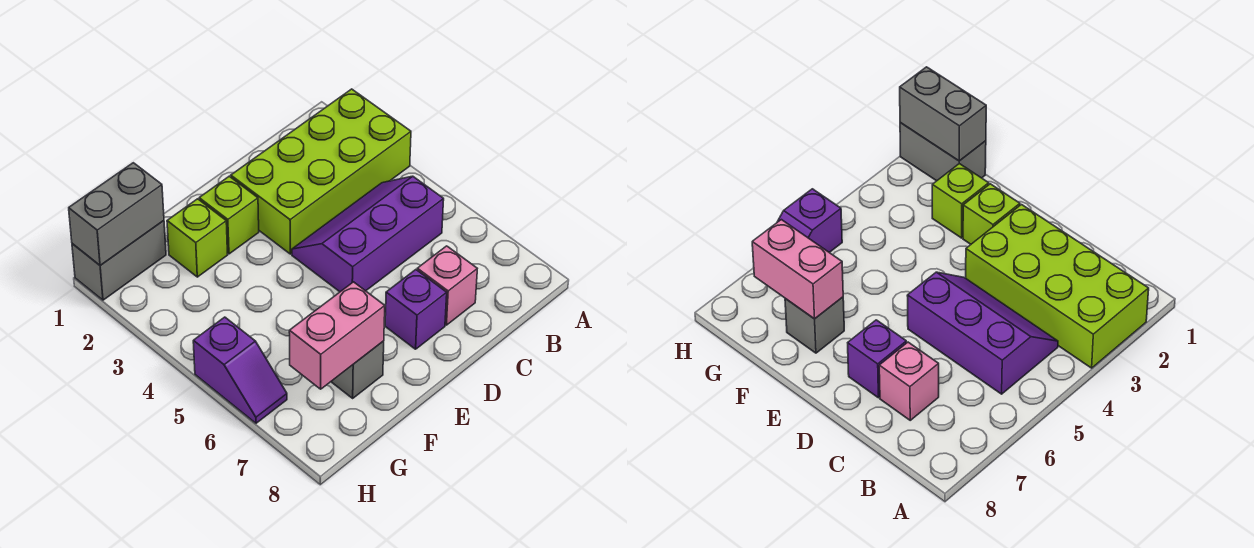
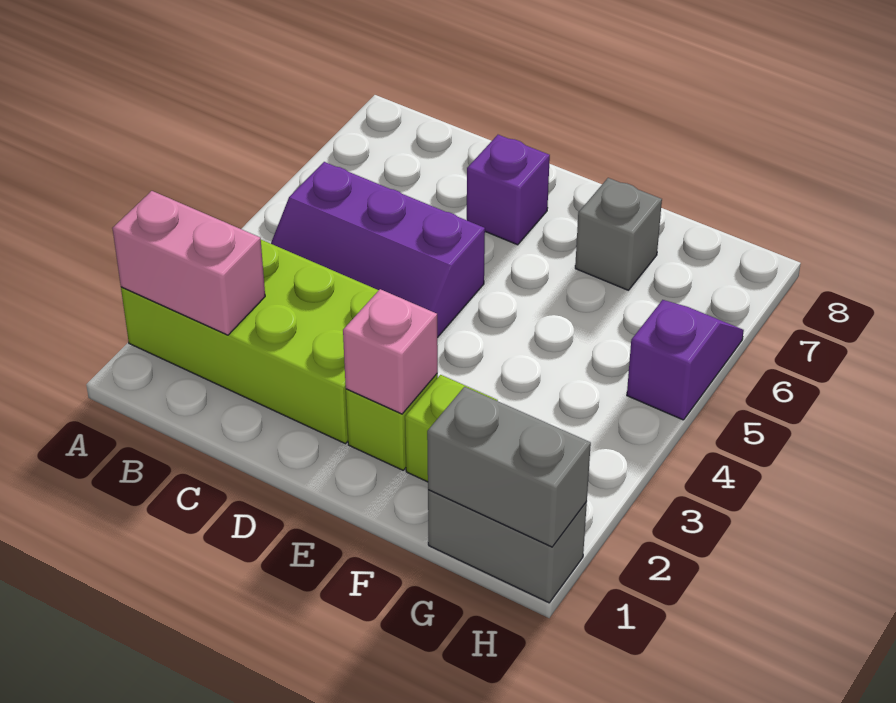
pink brick C7 level 1 -> pink brick E2 level 2
pink brick F7:G7 level 2 -> pink brick A2:B2 level 2

